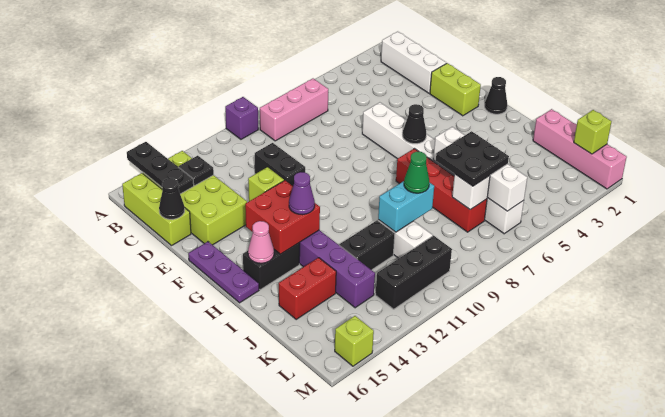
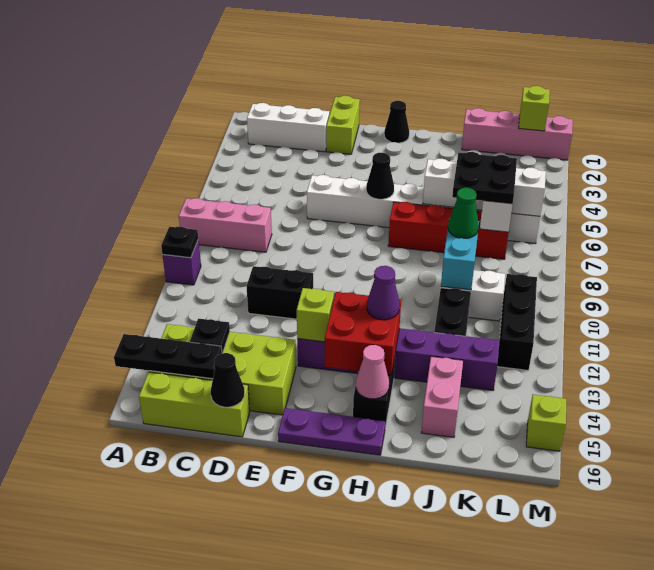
none -> black plate A10 level 2
pink brick B7:B9 level 1 -> pink brick A8:C8 level 1
lime brick E2:F2 level 1 -> lime brick E1:E2 level 1
red brick J14:J15 level 1 -> pink brick J14:J15 level 1

